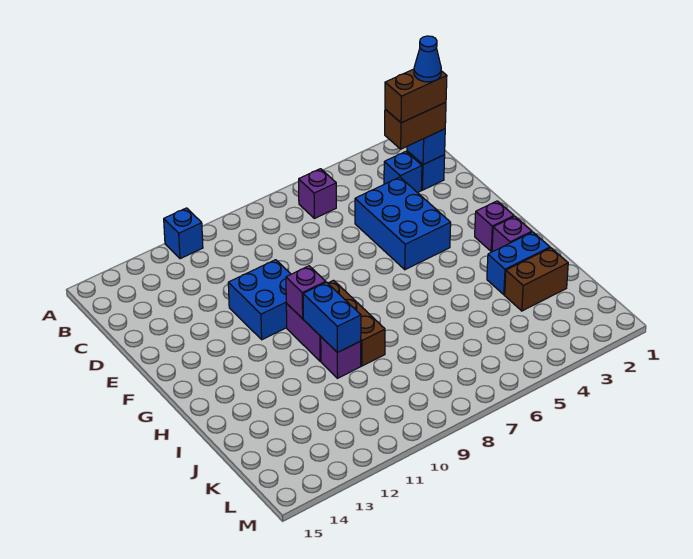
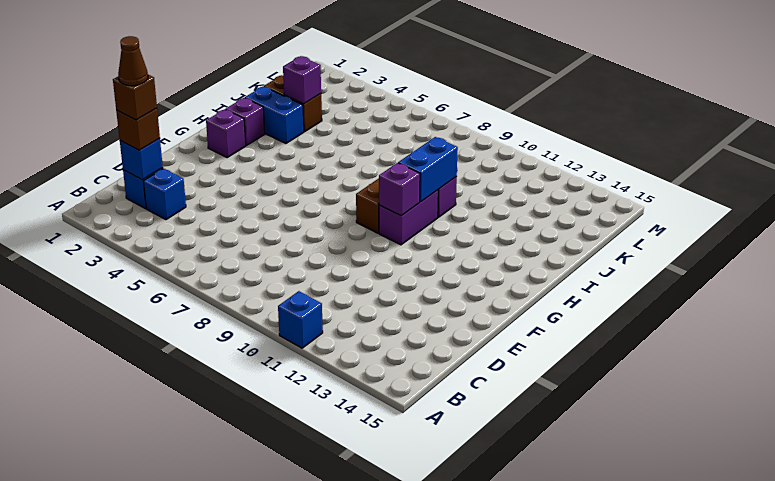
purple brick B6 level 1 -> purple brick J3 level 2
brown brick C2:C3 level 3 -> brown brick C2 level 3
brown brick C2:C3 level 4 -> brown brick C2 level 4
blue cone C2 level 5 -> brown cone C2 level 5
blue brick D4:F5 level 1 -> none
blue brick E10:F11 level 1 -> none

